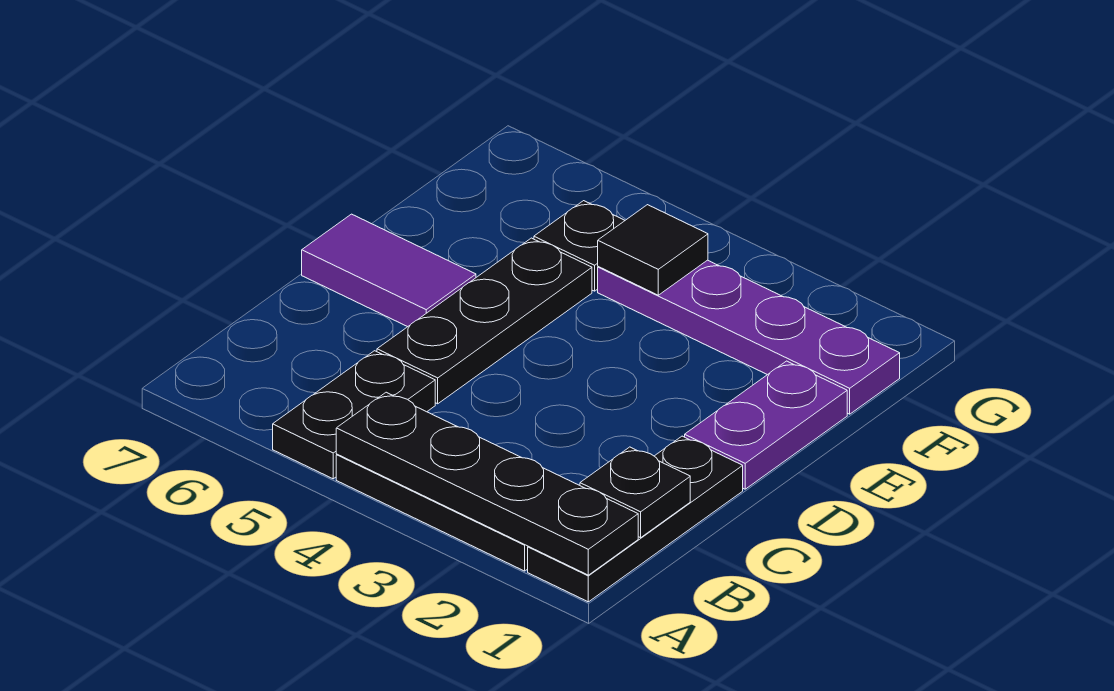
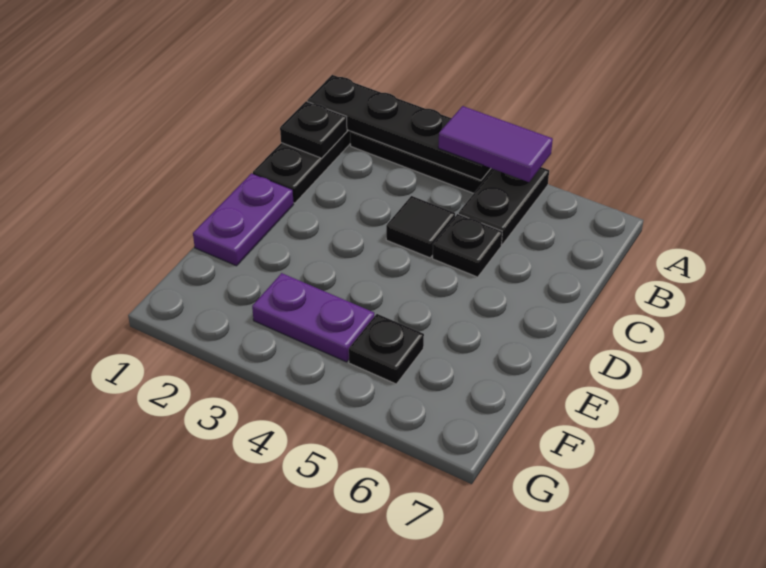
black plate C5:E5 level 1 -> black plate C5 level 1
purple tile D6:D7 level 1 -> purple tile A4:A5 level 3
purple plate F1:F4 level 1 -> purple plate F3:F4 level 1
black tile F4 level 2 -> black tile C4 level 1

